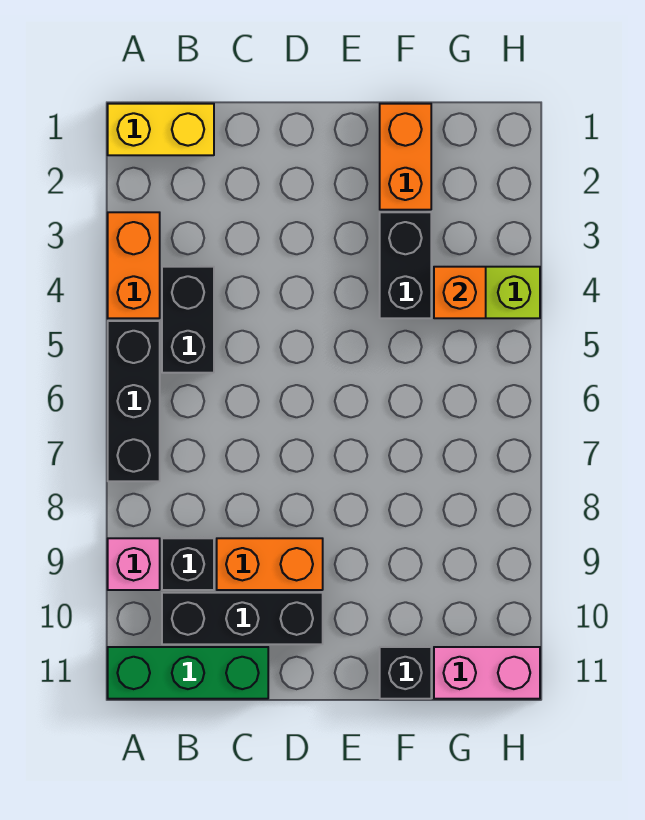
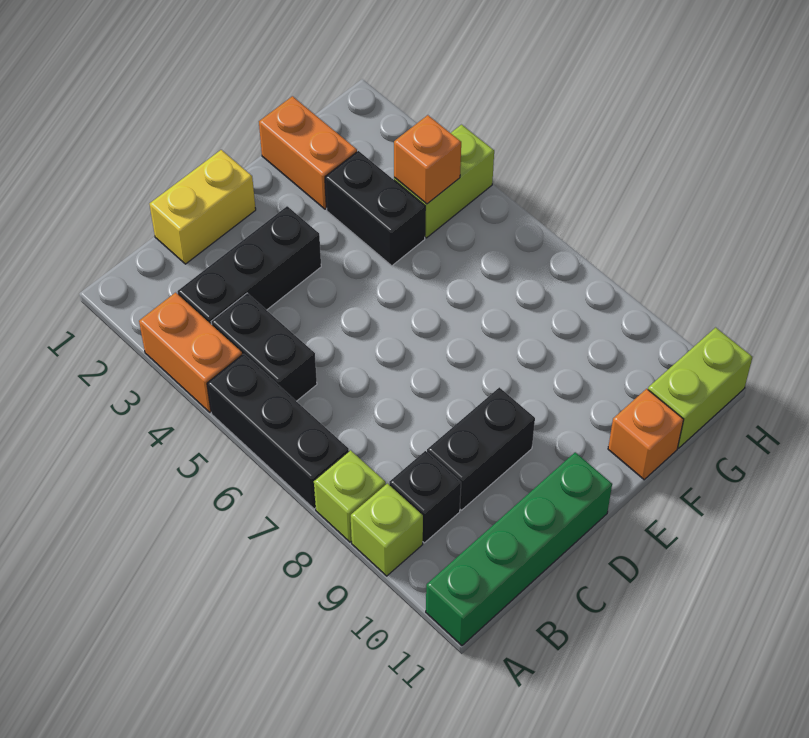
yellow brick A1:B1 level 1 -> yellow brick C1:D1 level 1
none -> lime brick A8 level 1
pink brick A9 level 1 -> lime brick A9 level 1
green brick A11:C11 level 1 -> green brick A11:D11 level 1
black brick B10:D10 level 1 -> black brick B3:D3 level 1
orange brick C9:D9 level 1 -> black brick C9:D9 level 1
black brick F11 level 1 -> orange brick F11 level 1
pink brick G11:H11 level 1 -> lime brick G11:H11 level 1

